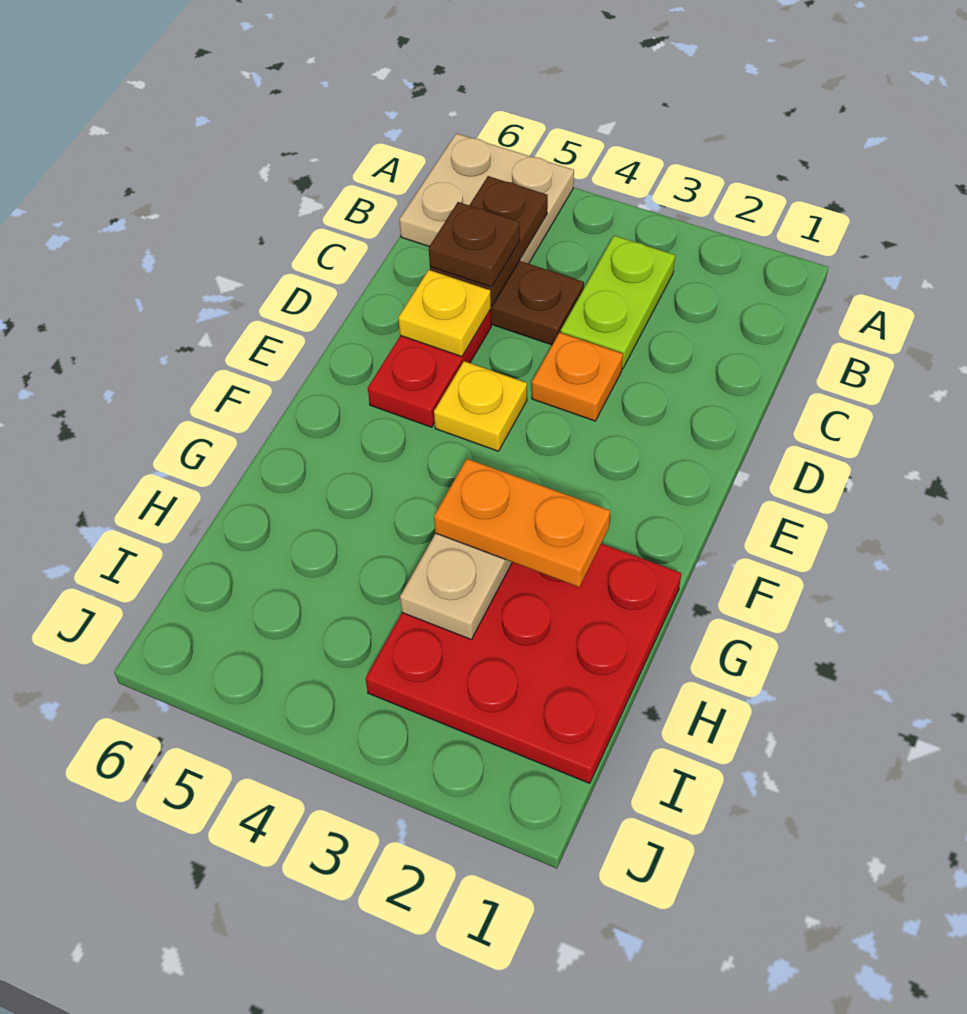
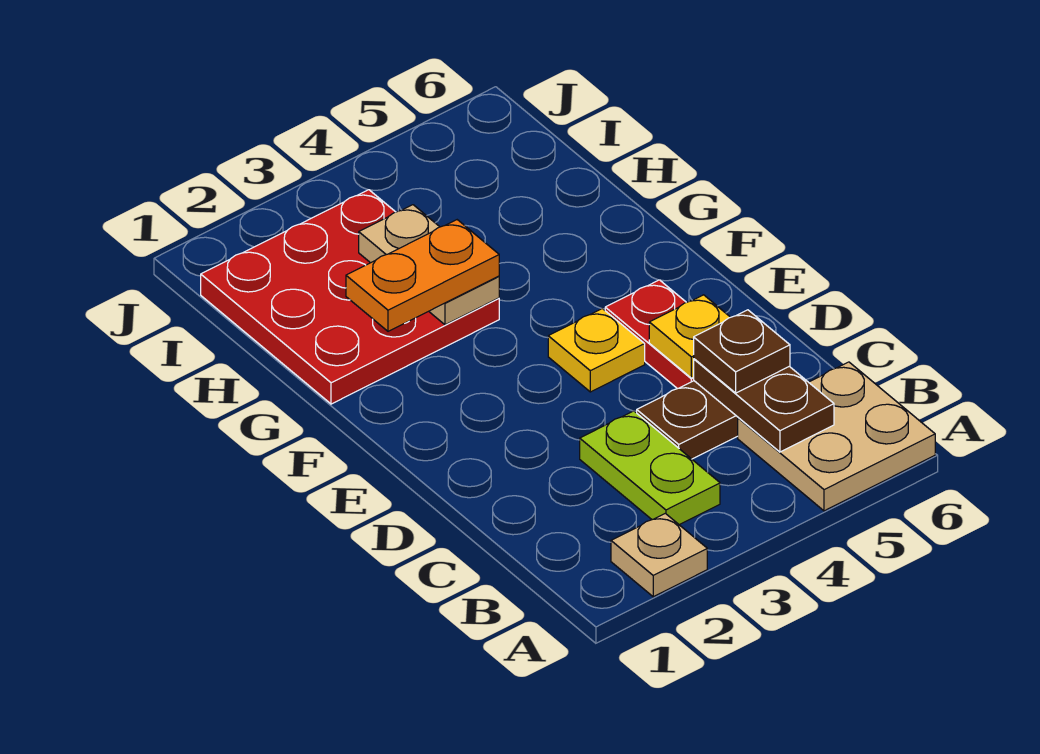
none -> tan plate A2 level 1
orange plate D3 level 1 -> none

